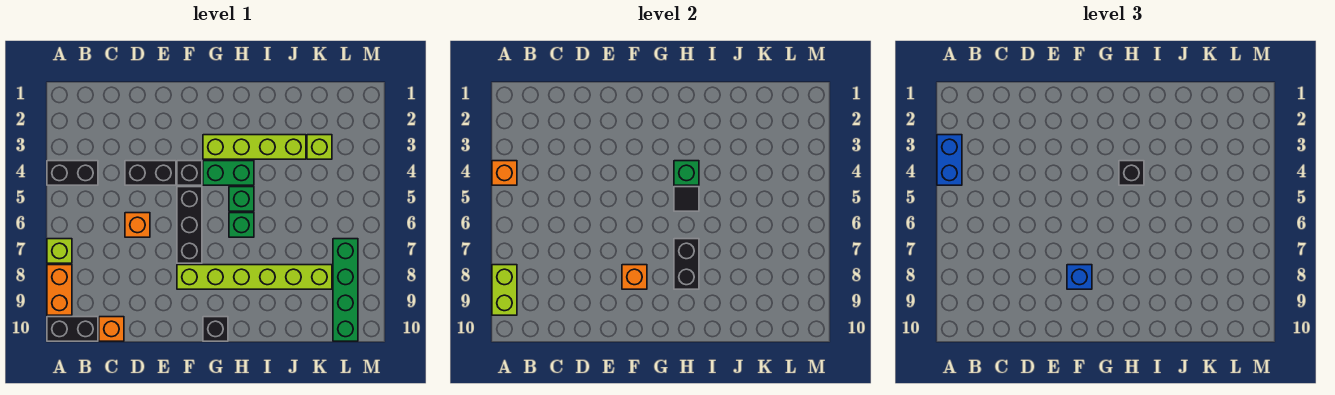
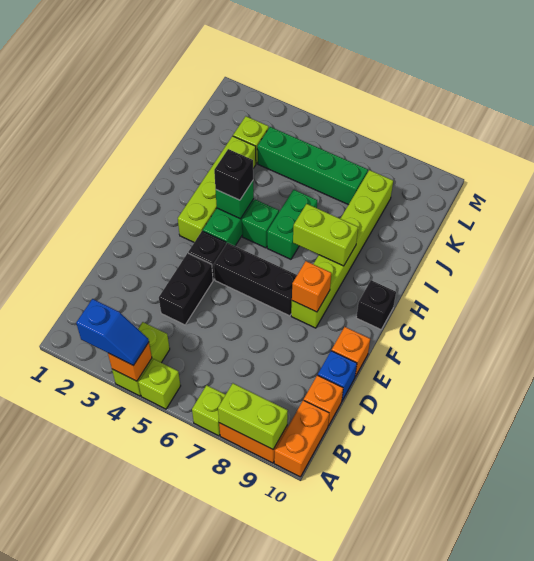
blue brick A3:A4 level 3 -> blue slope A3:A4 level 3 top 3
black brick A4:B4 level 1 -> lime brick A4:B4 level 1
none -> lime brick A5 level 1
black brick A10:B10 level 1 -> orange brick A10:B10 level 1
orange brick D6 level 1 -> orange brick E10 level 1
blue brick F8 level 3 -> blue brick D10 level 1
black tile H5 level 2 -> none
green brick H6 level 1 -> green brick H6:I6 level 1
black brick H7:H8 level 2 -> lime brick H7:H8 level 2
green brick L7:L10 level 1 -> green brick K4:K7 level 1

